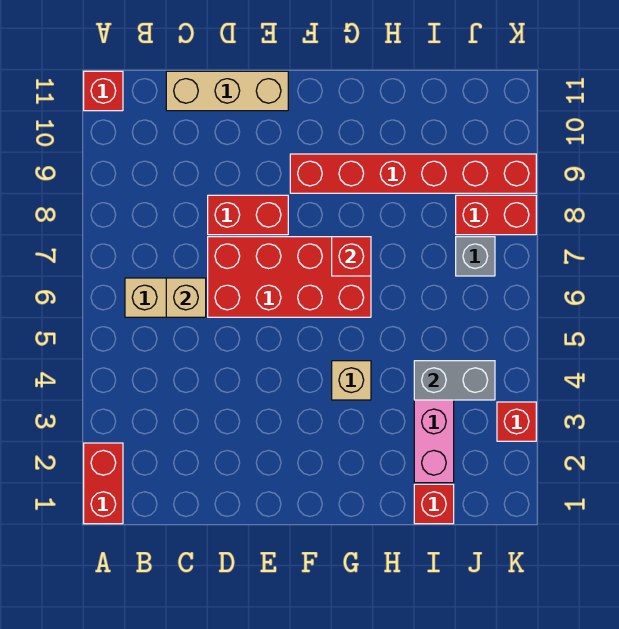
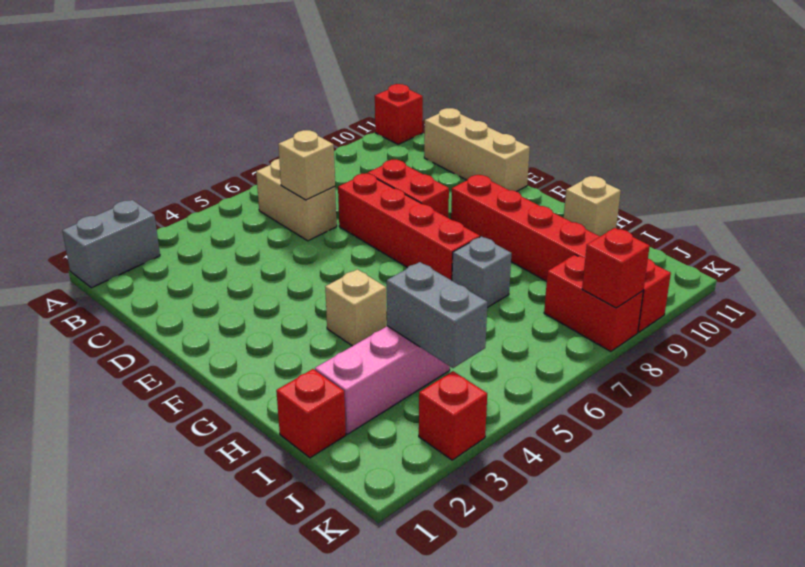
red brick A1:A2 level 1 -> grey brick A1:A2 level 1
red brick D6:G7 level 1 -> red brick D7:G7 level 1
red brick G7 level 2 -> red brick K8 level 2
none -> tan brick H11 level 1
grey brick J7 level 1 -> grey brick H7 level 1

